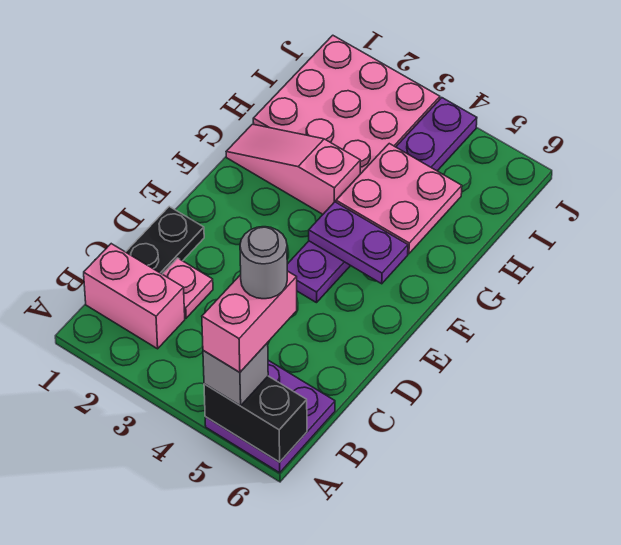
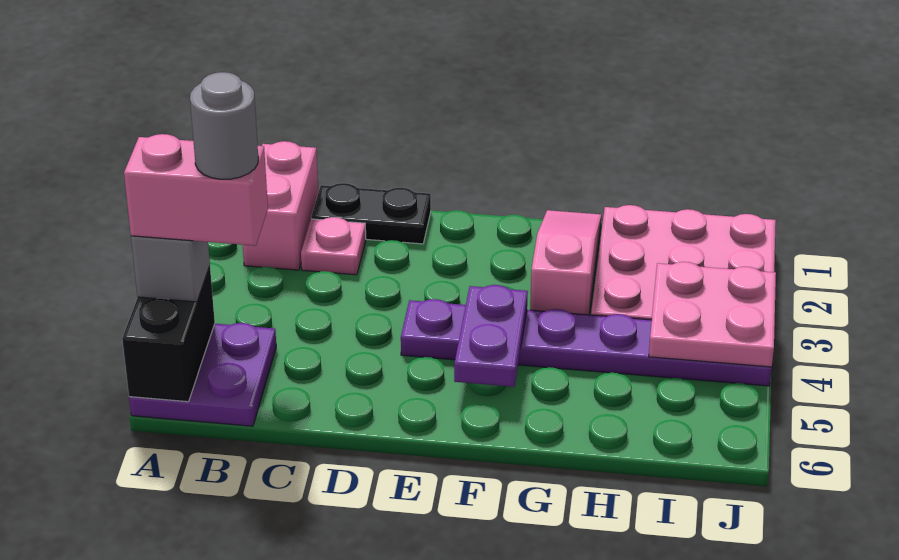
pink plate G4:H5 level 2 -> pink plate I3:J4 level 2

